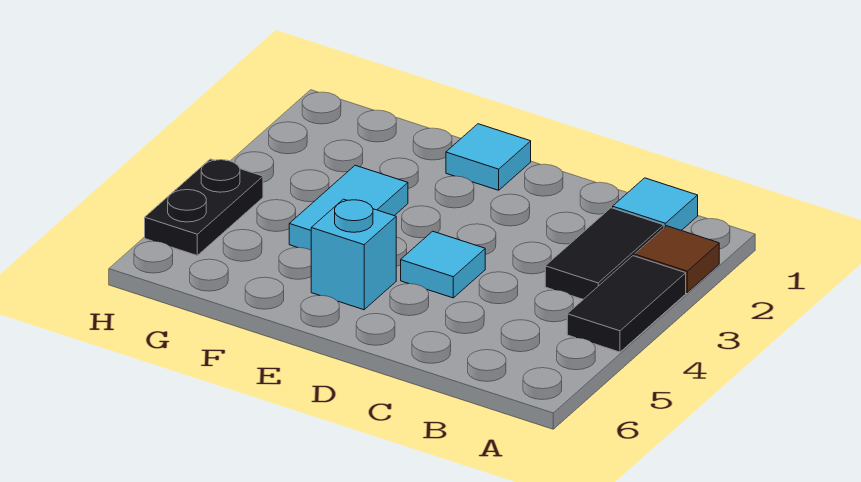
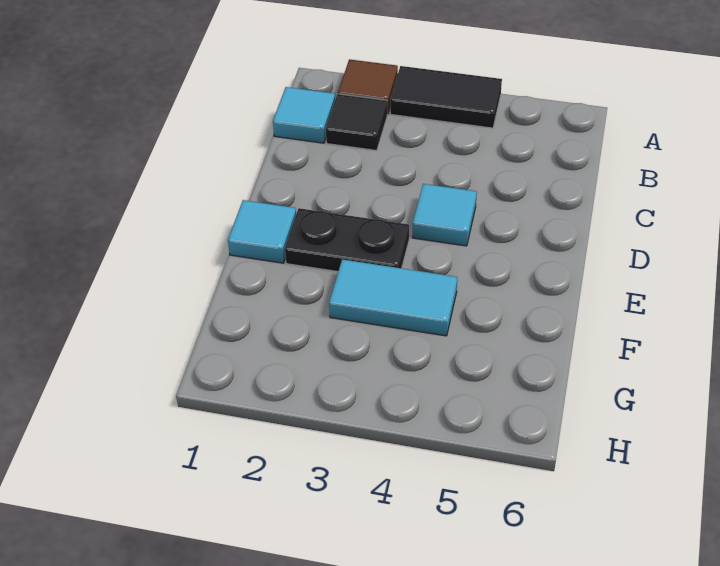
black tile B2:B3 level 1 -> black tile B2 level 1
cyan brick E5 level 1 -> none
black plate H4:H5 level 1 -> black plate E2:E3 level 1

